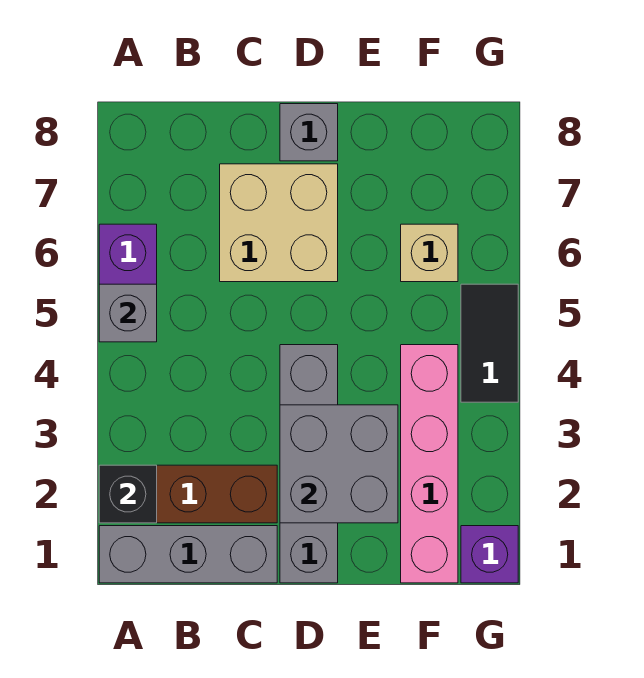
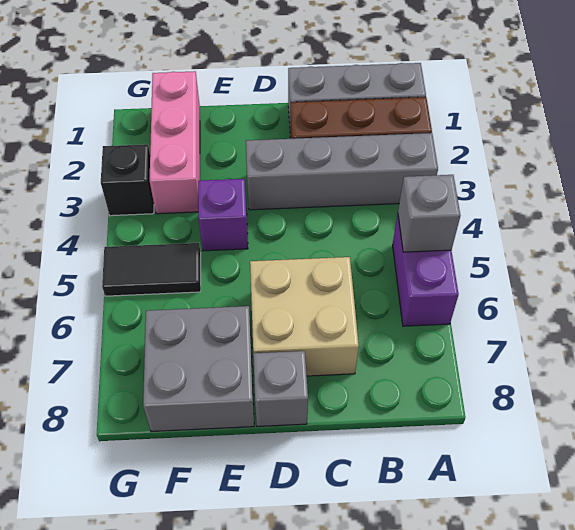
black brick A2 level 2 -> black brick G3 level 1
grey brick D1:D4 level 1 -> grey brick A3:D3 level 1
grey brick D2:E3 level 2 -> grey brick E7:F8 level 1
pink brick F1:F4 level 1 -> pink brick F1:F3 level 1
tan brick F6 level 1 -> none
purple brick G1 level 1 -> purple brick E4 level 1
black tile G4:G5 level 1 -> black tile F5:G5 level 1

